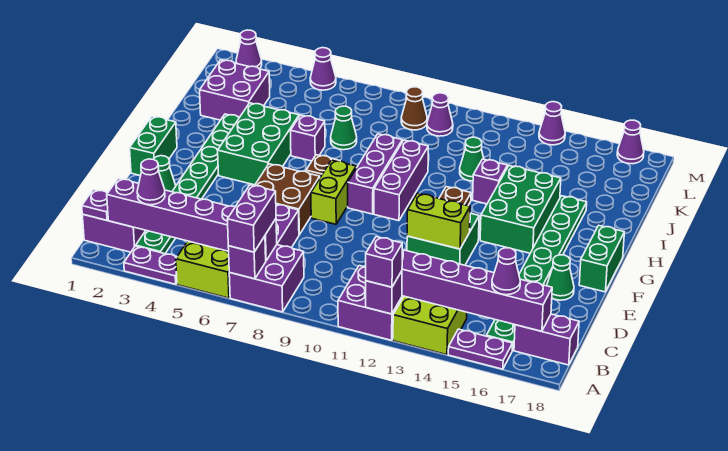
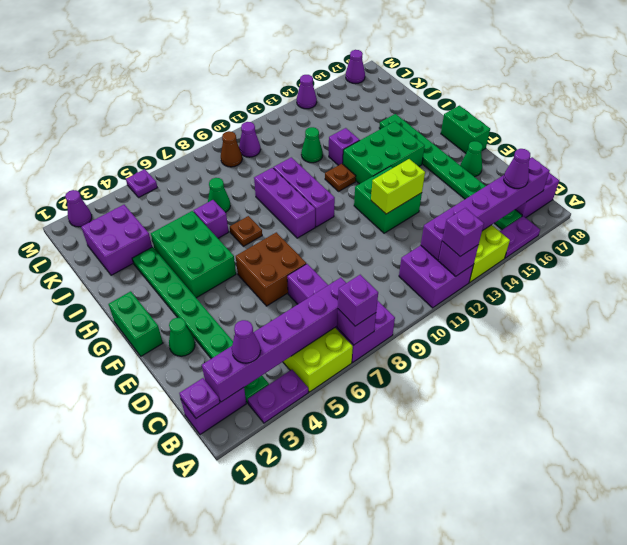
purple brick A7:B7 level 3 -> purple brick A7 level 3
lime brick F8:G8 level 1 -> none
green brick G14:I15 level 1 -> green brick G13:H15 level 1
purple cone M5 level 1 -> purple plate M5 level 1

